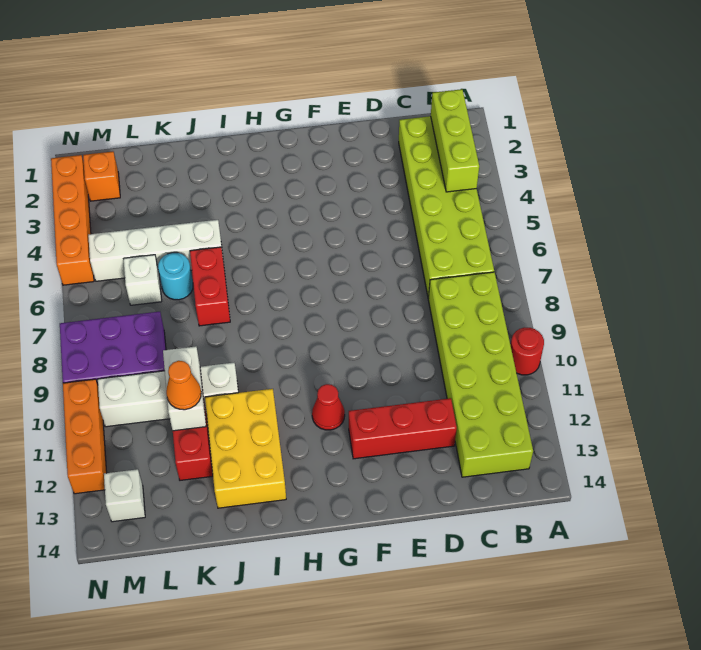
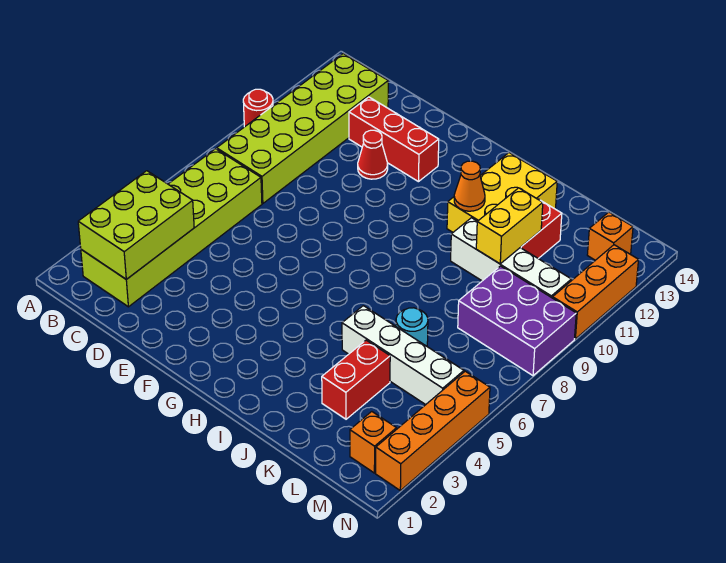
lime brick B2:B4 level 2 -> lime brick B2:C4 level 2
red cone G11 level 1 -> red cone E11 level 1
red brick J6:J7 level 1 -> red brick K3:K4 level 1
white brick K10:K11 level 2 -> yellow brick K10:K11 level 2
orange cone K11 level 3 -> orange cone I11 level 2
white brick L6 level 1 -> none
white brick M13 level 1 -> orange brick M13 level 1

